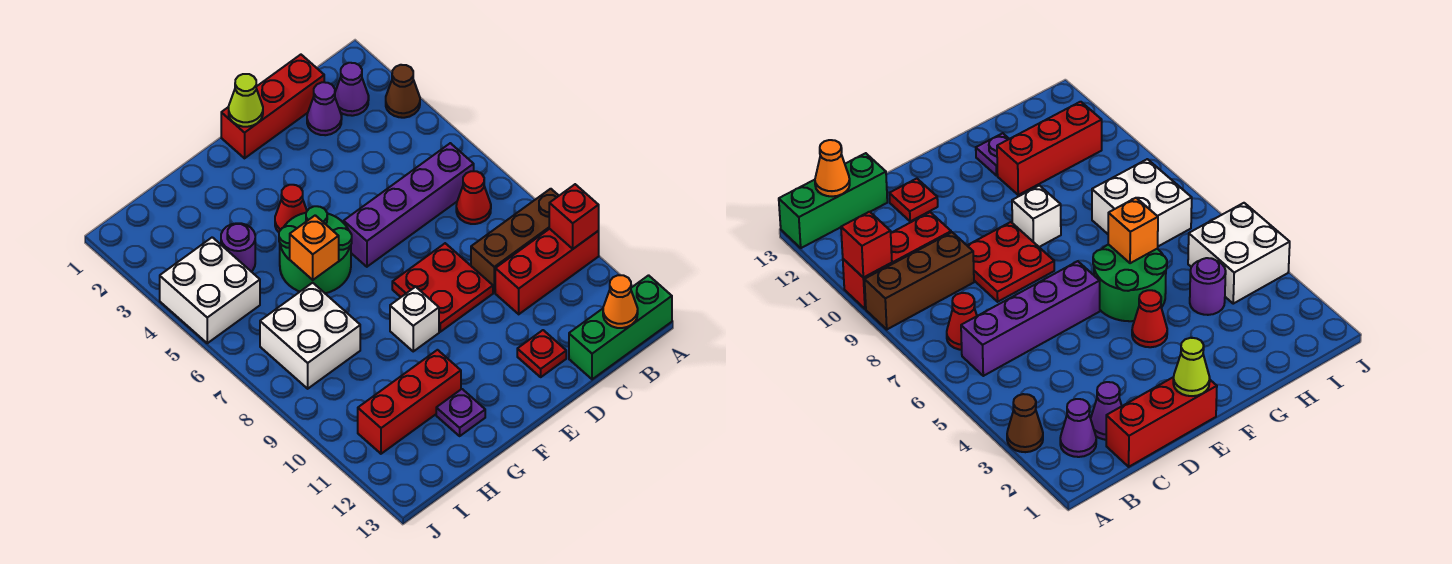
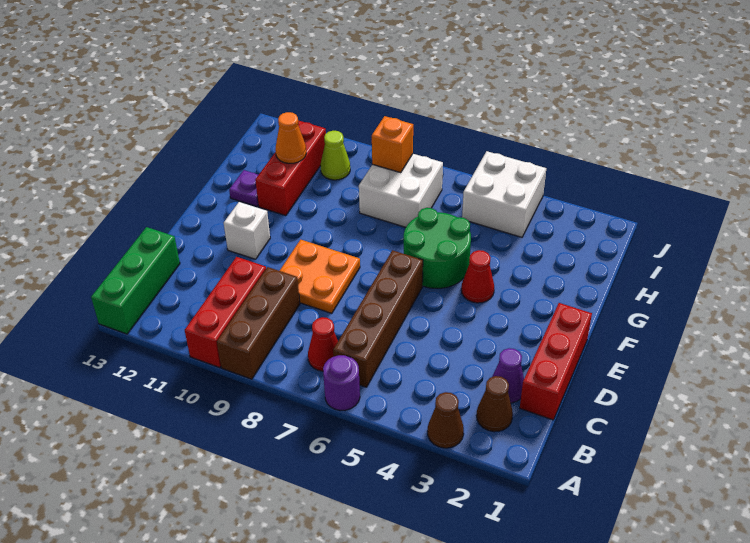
red brick A10 level 2 -> none
purple cone B2 level 1 -> brown cone B2 level 1
purple brick B6:E6 level 1 -> brown brick B6:E6 level 1
orange cone B13 level 2 -> orange cone H11 level 2
red plate D8:E9 level 1 -> orange plate D8:E9 level 1
red plate D12 level 1 -> none
lime cone E1 level 2 -> lime cone I10 level 1
white brick F9 level 1 -> white brick E11 level 1
orange brick G6 level 2 -> orange brick I8 level 2
purple round brick H4 level 1 -> purple round brick A6 level 1

